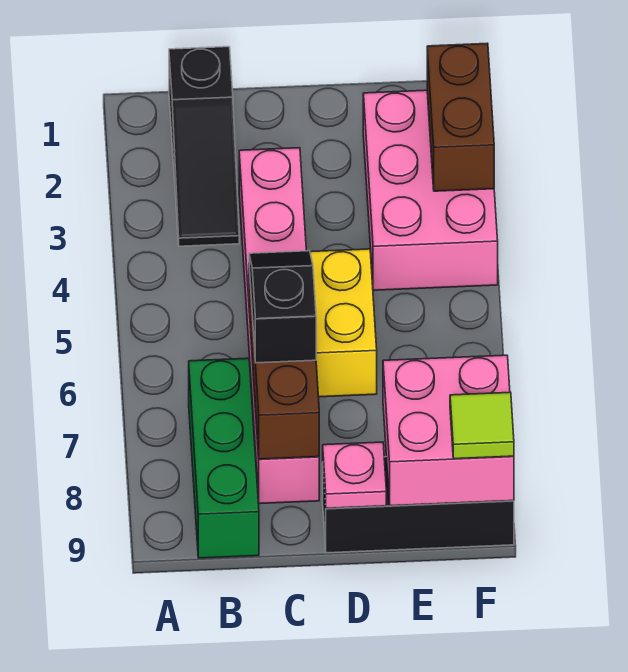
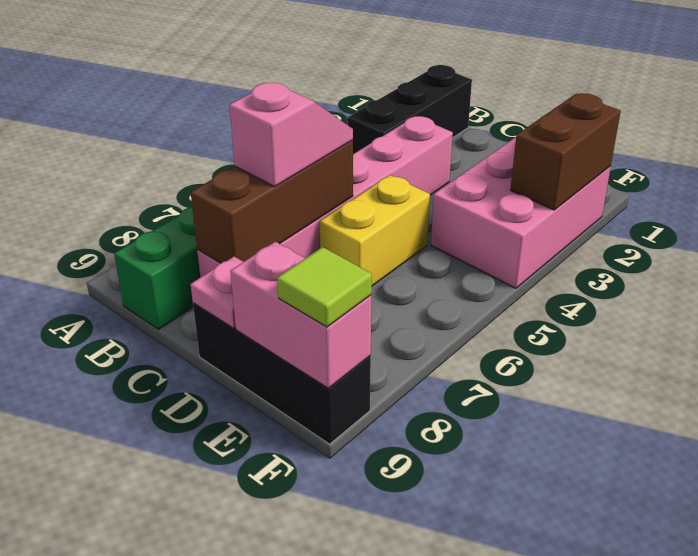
black slope B1:B3 level 1 top 1 -> black brick B1:B3 level 1
black slope C6:C7 level 3 top 7 -> pink slope C6:C7 level 3 top 7
pink brick E8:F9 level 2 -> pink brick E9:F9 level 2

